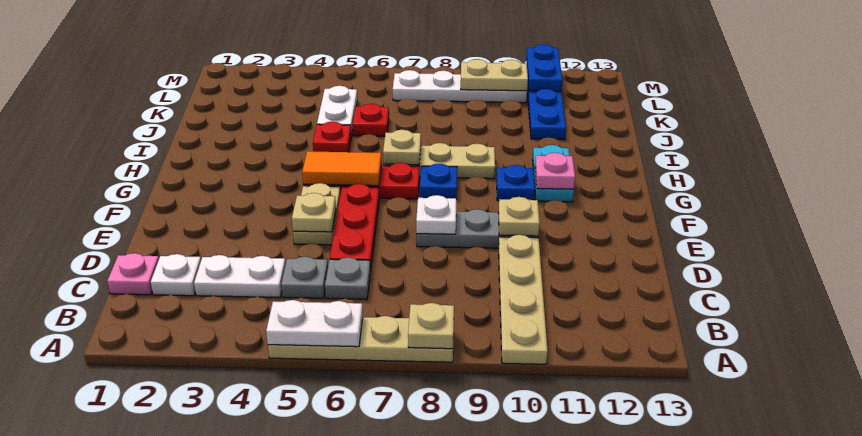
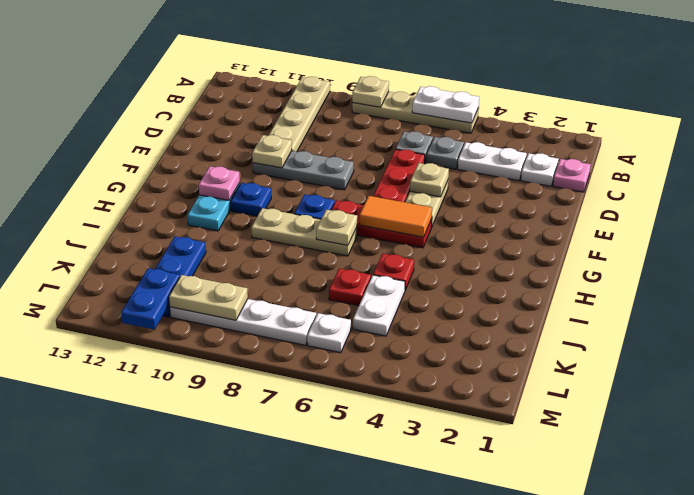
white plate E8 level 2 -> white plate L6 level 1

